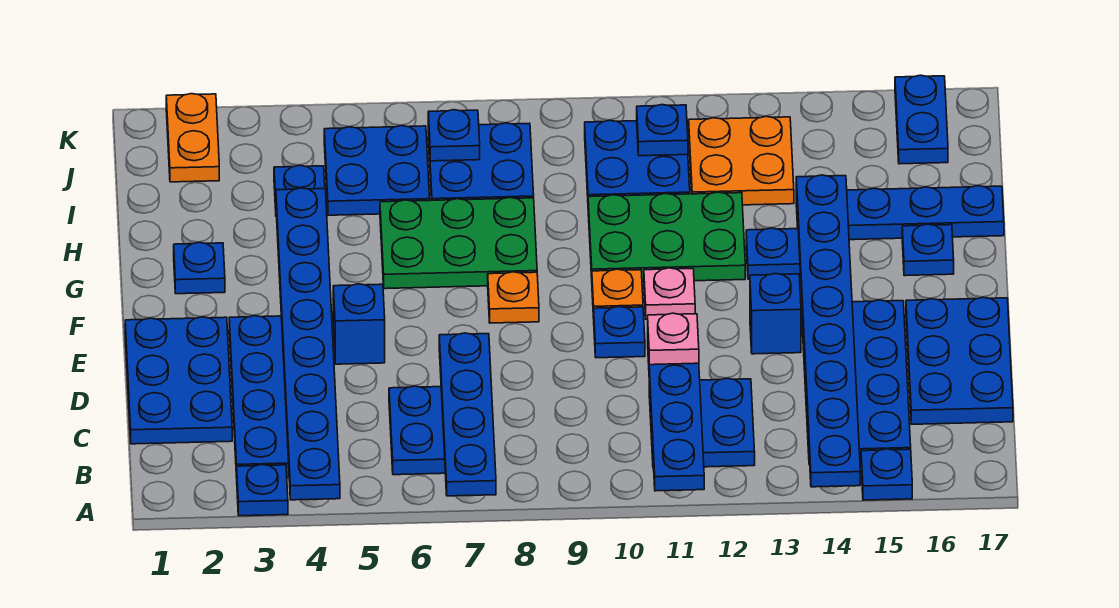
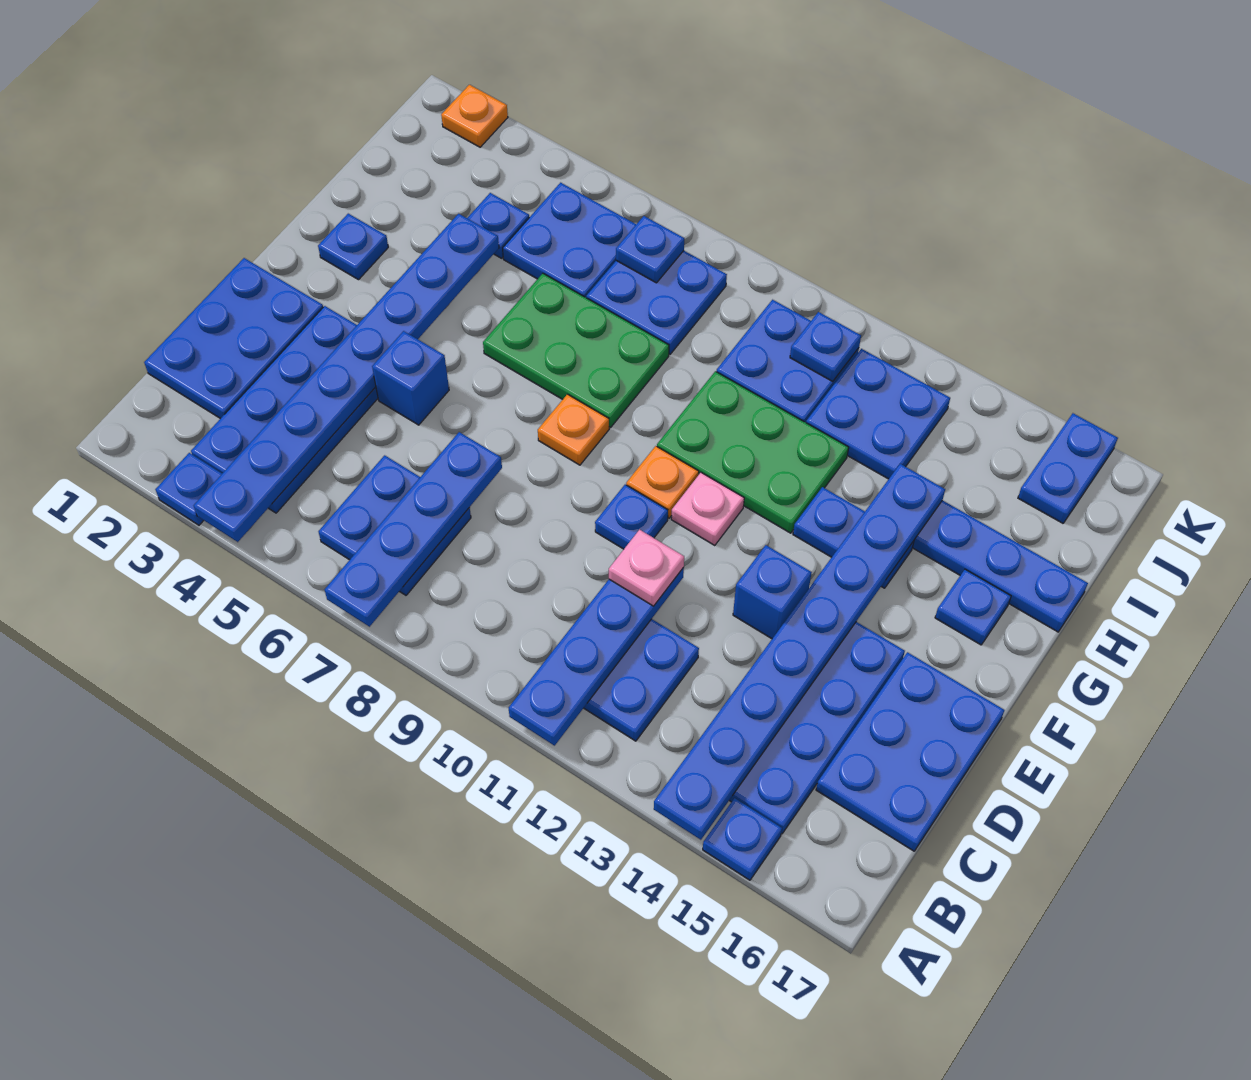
orange plate I12:J13 level 1 -> blue plate I12:J13 level 1
orange plate J2:K2 level 1 -> orange plate K2 level 1

